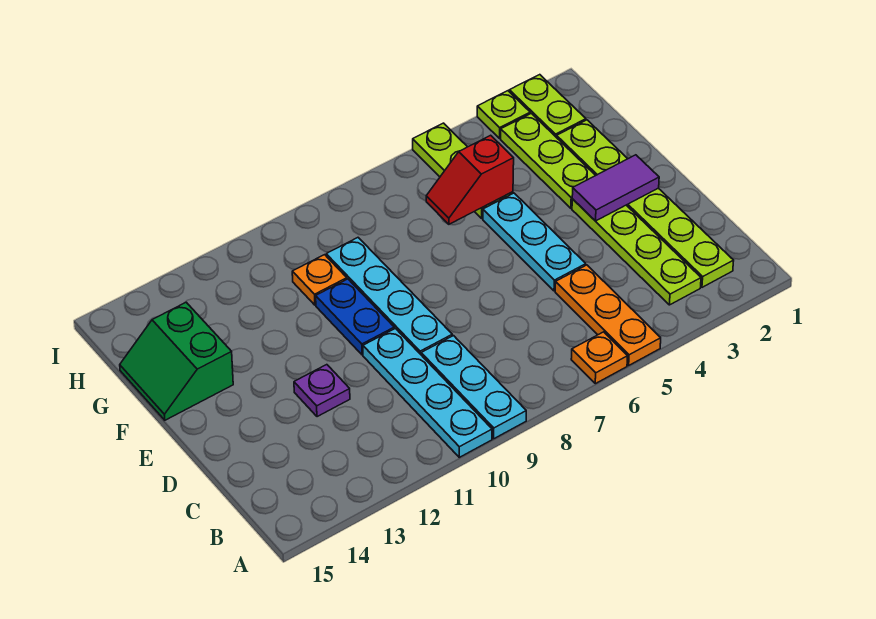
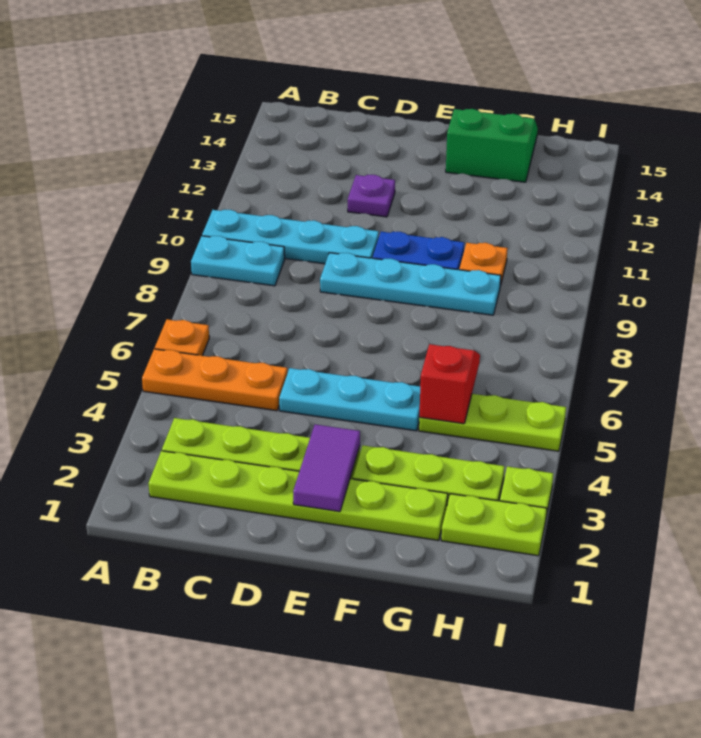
cyan plate A9:C9 level 1 -> cyan plate A9:B9 level 1

